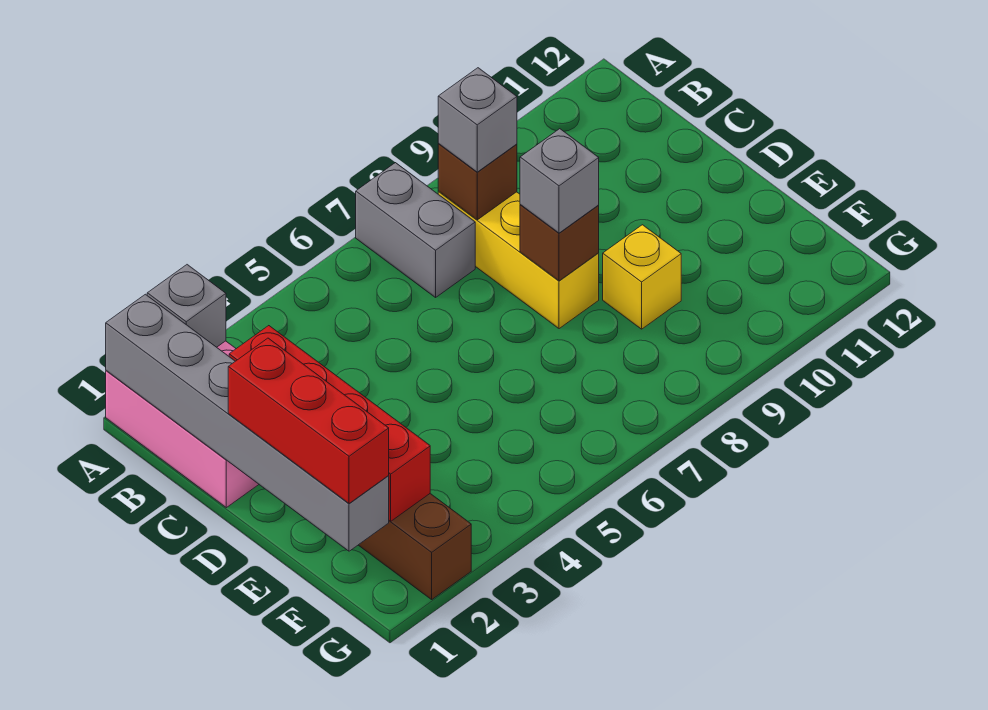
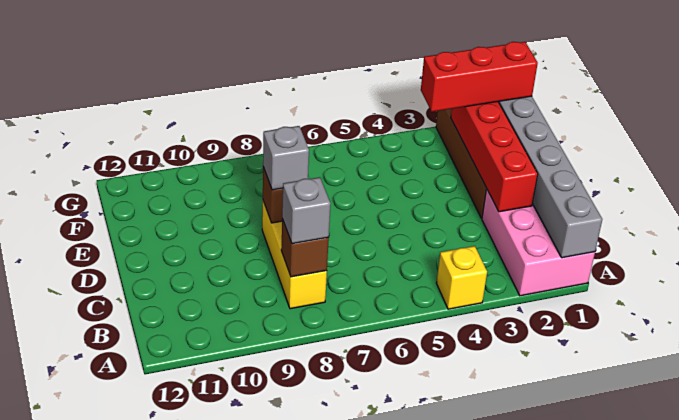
grey brick A2 level 2 -> none
grey brick A7:B7 level 1 -> none
red brick D1:F1 level 3 -> red brick F1:F3 level 3
yellow brick E9 level 1 -> yellow brick A4 level 1

